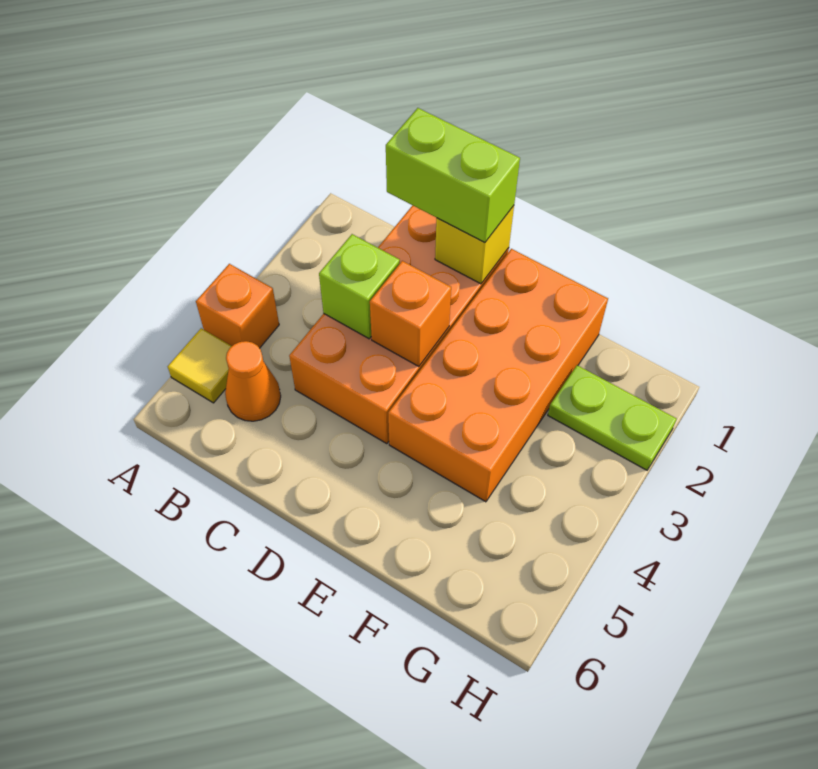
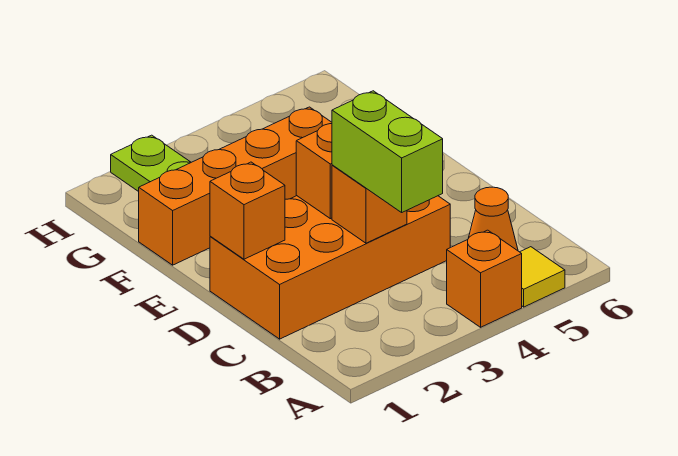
lime brick C1:D1 level 3 -> lime brick B3:C3 level 3
lime brick C3 level 2 -> orange brick C3 level 2
yellow brick D1 level 2 -> orange brick D1 level 2
orange brick E1:F4 level 1 -> orange brick F1:F4 level 1

